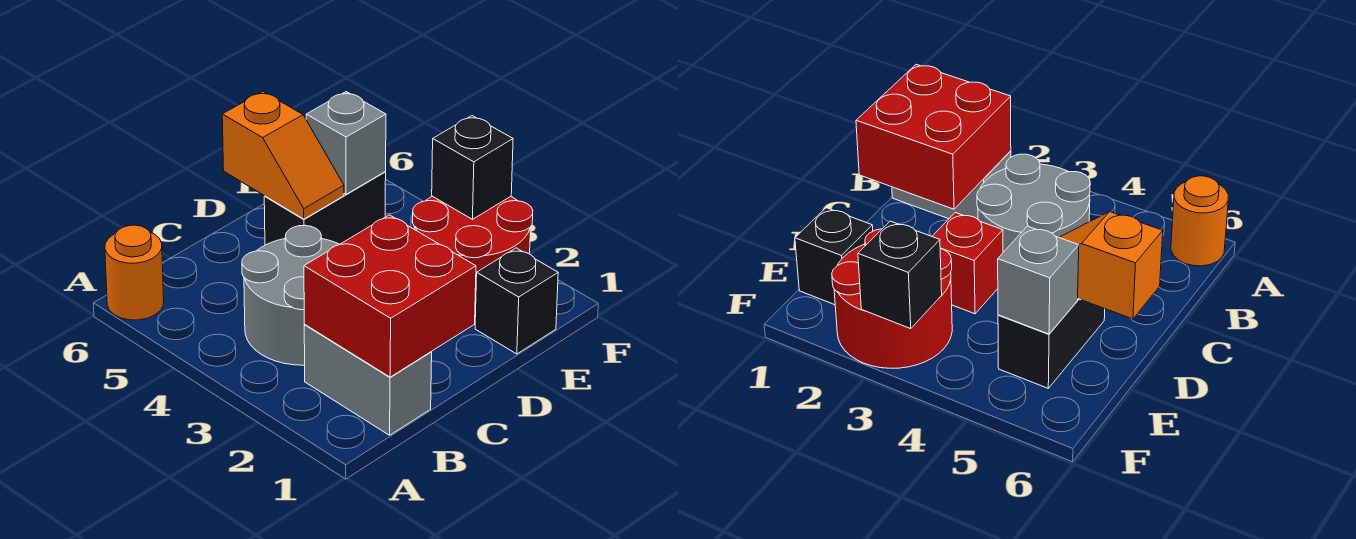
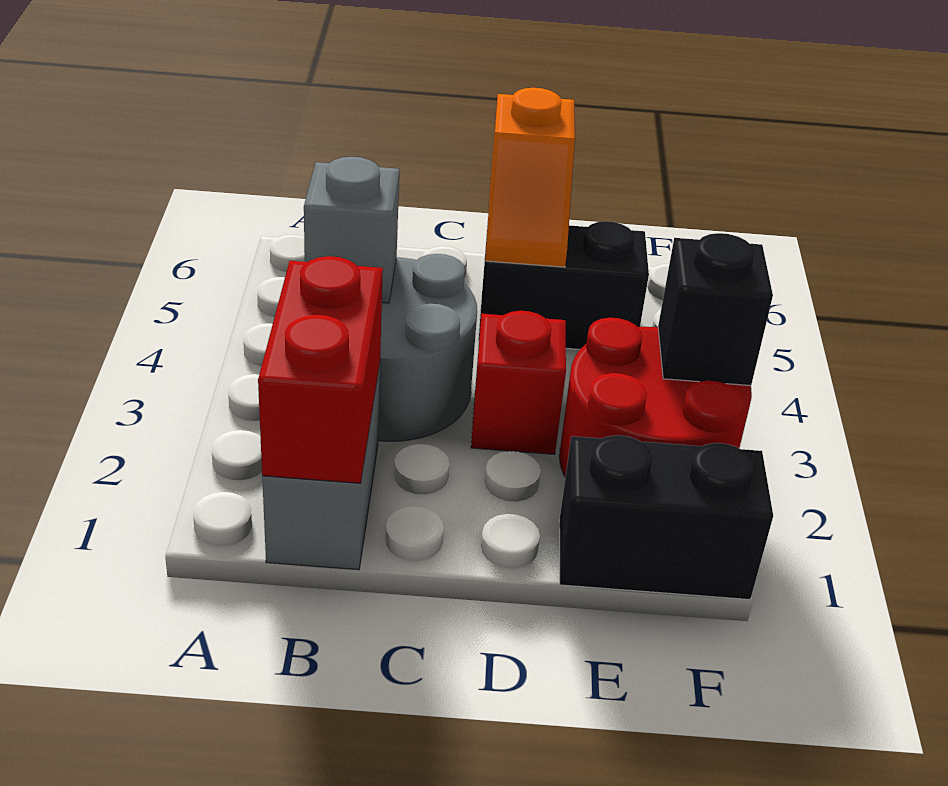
orange round brick A6 level 1 -> none
red brick B1:C2 level 2 -> red brick B1:B2 level 2
black brick E1 level 1 -> black brick E1:F1 level 1
grey brick E5 level 2 -> grey brick B4 level 2

